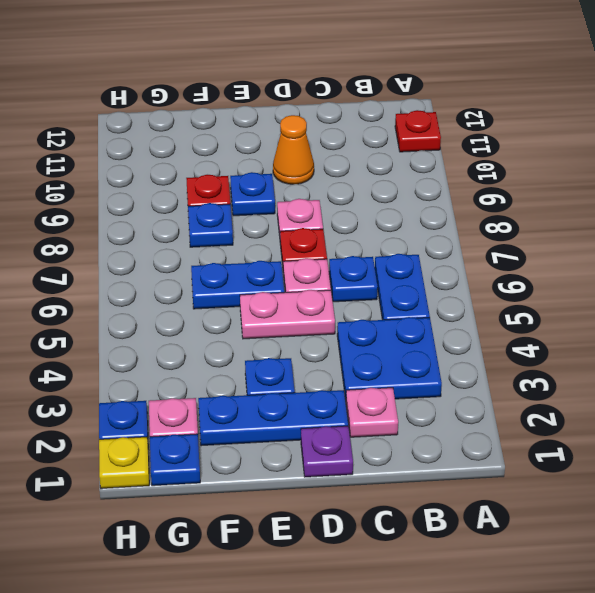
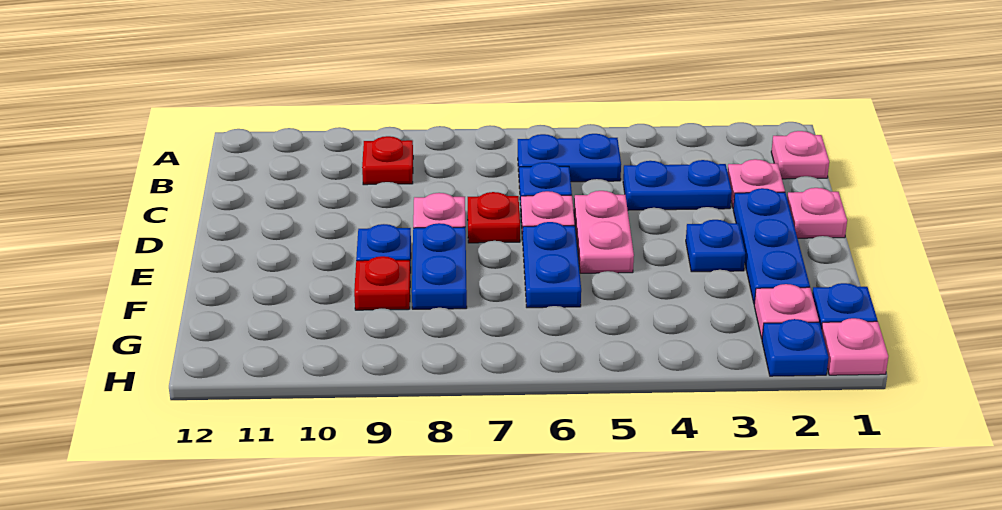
red plate A11 level 1 -> red plate B9 level 1
none -> pink plate B1 level 1
blue plate B3:C4 level 1 -> blue plate C3:C4 level 1
purple plate D1 level 1 -> pink plate D1 level 1
orange cone D10 level 1 -> none
blue plate F8 level 1 -> blue plate E8:F8 level 1
yellow plate H1 level 1 -> pink plate H1 level 1

